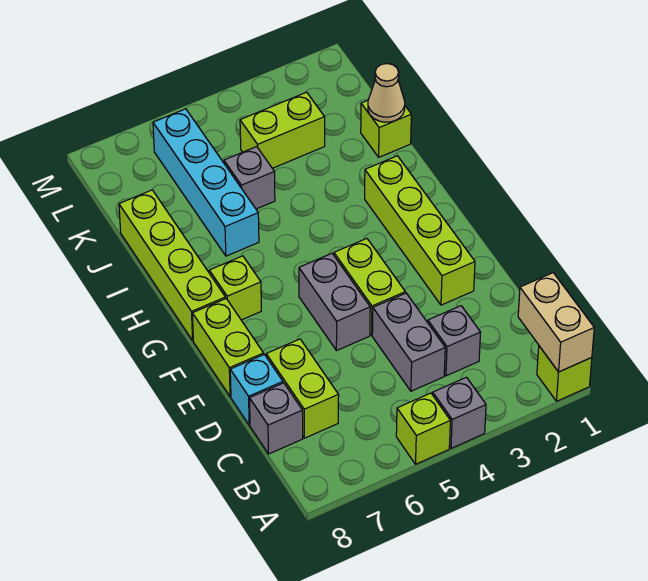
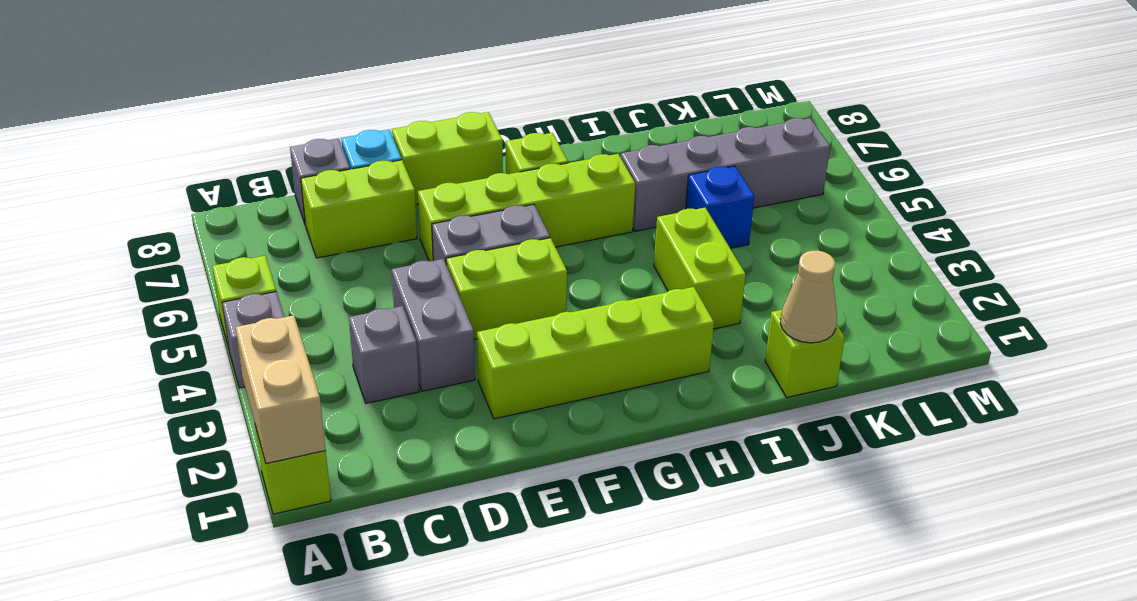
tan brick A1:B1 level 2 -> tan brick A1:A2 level 2
grey brick C4:D4 level 1 -> grey brick D3:D4 level 1
lime brick G8:J8 level 1 -> lime brick E6:H6 level 1
cyan brick I6:L6 level 1 -> grey brick I6:L6 level 1
grey brick J5 level 1 -> blue brick J5 level 1
lime brick K3:K4 level 1 -> lime brick I3:I4 level 1

